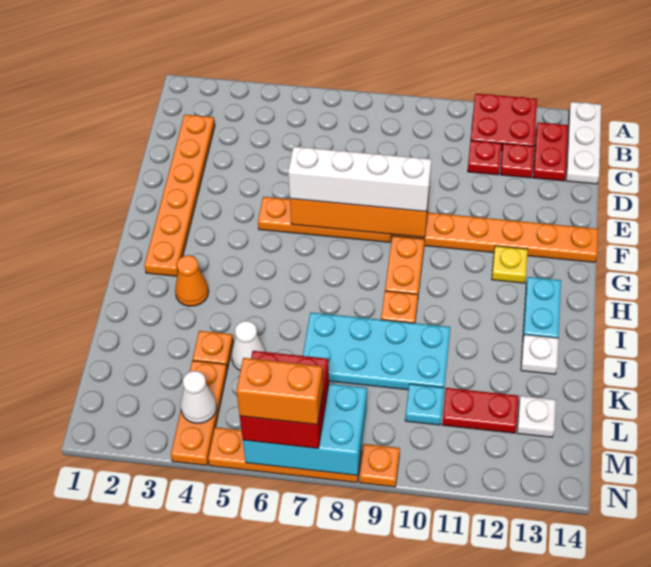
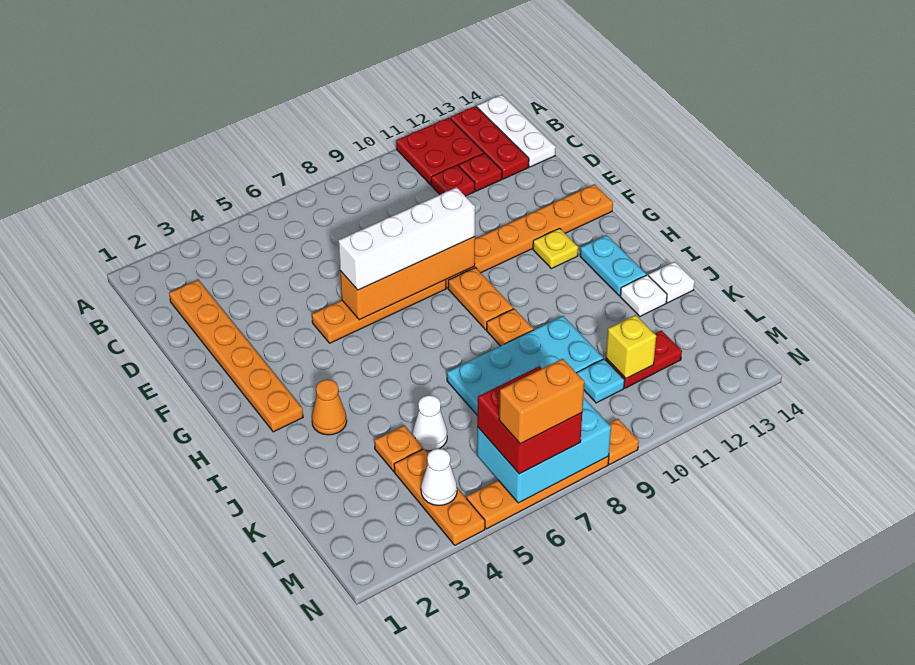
red plate B13:C13 level 1 -> red plate A13:C13 level 1
none -> yellow brick L11 level 2
white plate L13 level 1 -> white plate J14 level 1

